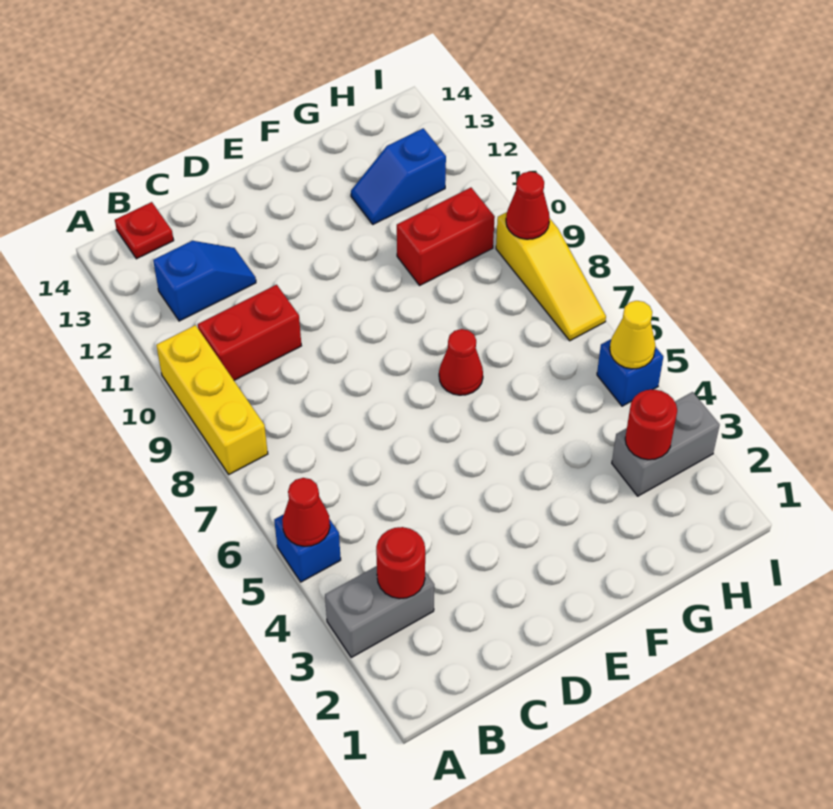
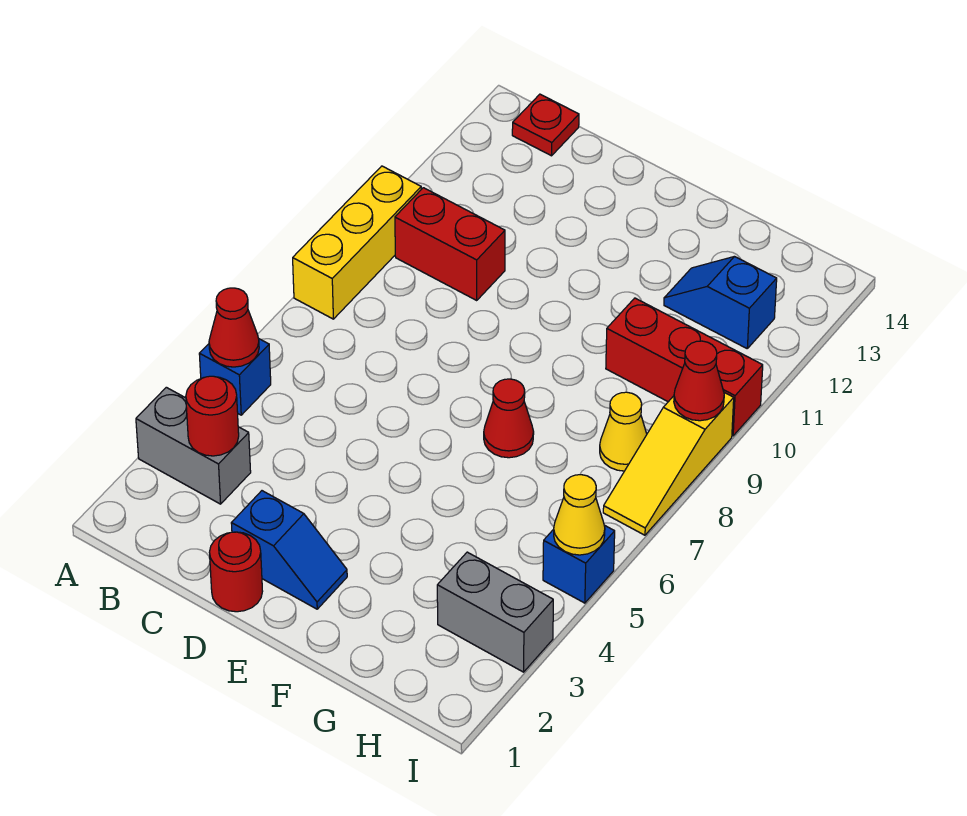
blue slope B12:C12 level 1 top B -> blue slope D2:E2 level 1 top D
red brick G10:H10 level 1 -> red brick G10:I10 level 1
red round brick H3 level 2 -> red round brick D1 level 1
none -> yellow cone H8 level 1

